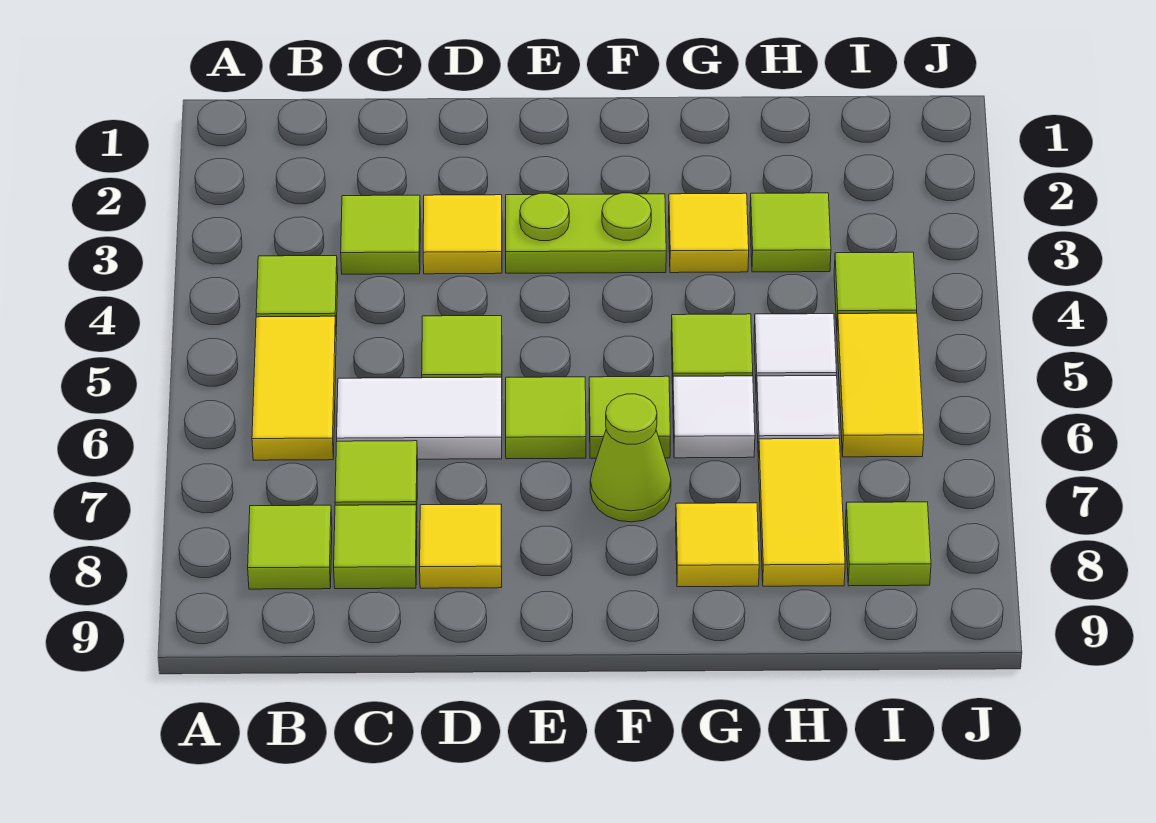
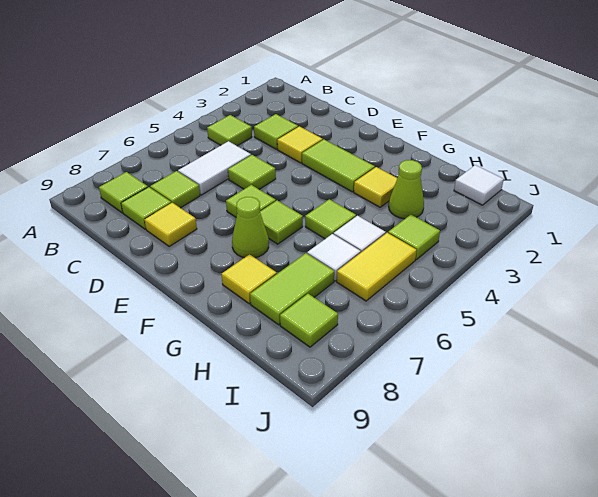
yellow tile B5:B6 level 1 -> none
white tile C6:D6 level 1 -> white tile C5:C6 level 1
lime plate E3:F3 level 1 -> lime tile E3:F3 level 1
white tile G6 level 1 -> white tile I1 level 1
lime tile H3 level 1 -> lime cone H3 level 1
yellow tile H7:H8 level 1 -> lime tile H7:H8 level 1

